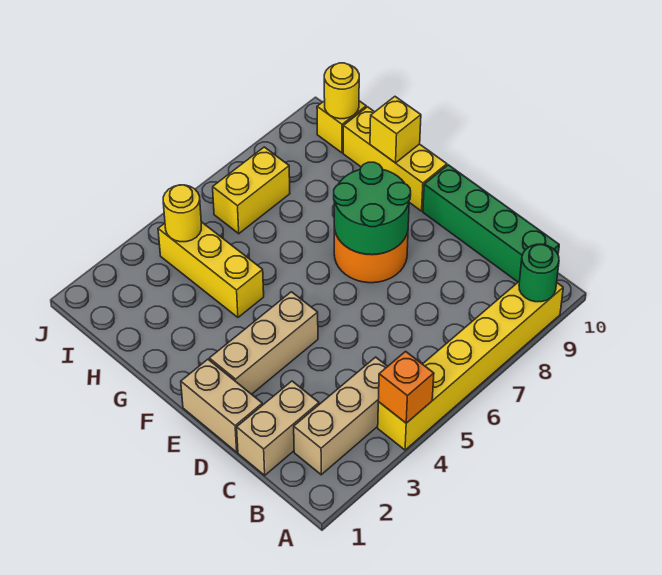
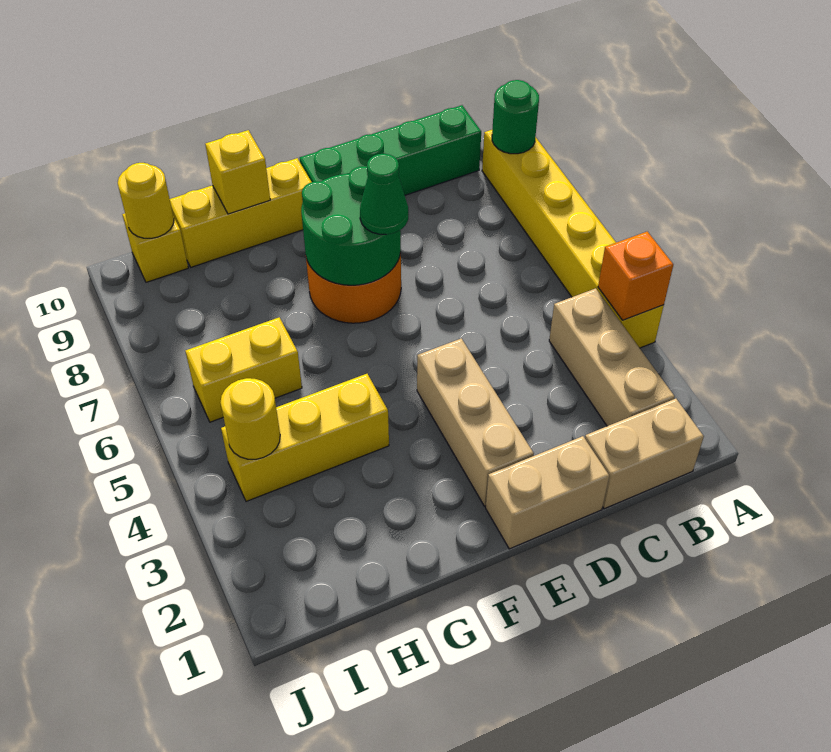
tan brick C1:C2 level 1 -> tan brick B1:C1 level 1
none -> green cone E7 level 3
yellow brick I6:I7 level 1 -> yellow brick H6:I6 level 1

